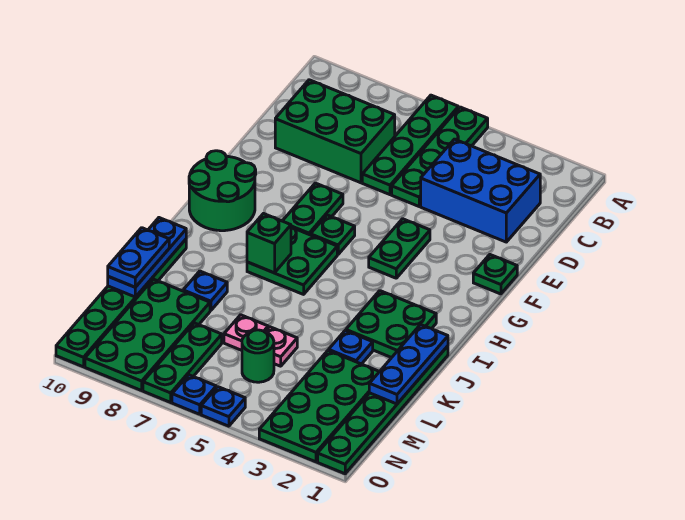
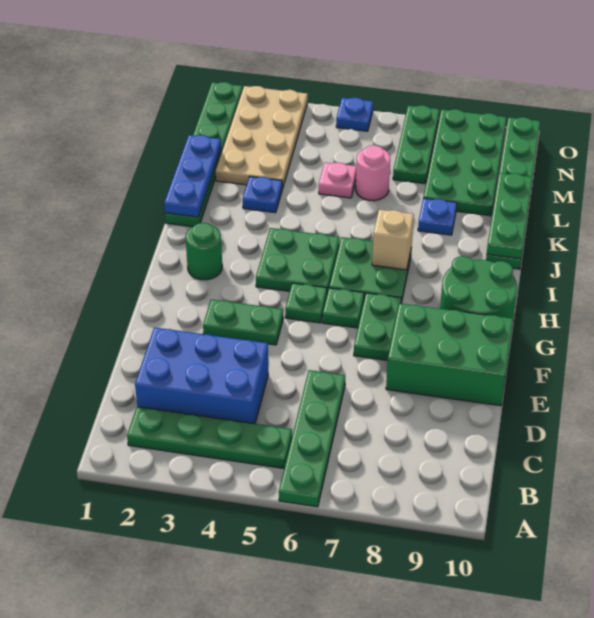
green plate A5:D5 level 1 -> green plate B2:B5 level 1
green brick C7:D9 level 1 -> green brick E8:F10 level 1
green plate F1 level 1 -> green plate G5 level 1
green plate F4:G4 level 1 -> green plate F3:F4 level 1
green plate I2:J3 level 1 -> green plate H4:I5 level 1
green brick I7 level 2 -> tan brick I7 level 2
blue plate J10:L10 level 2 -> green plate J10:L10 level 2
blue plate K10:L10 level 3 -> none
green plate L2:O3 level 1 -> tan plate L2:O3 level 1
pink plate L6 level 1 -> pink round brick L6 level 1
green round brick M5 level 1 -> green round brick H2 level 1
blue plate O6 level 1 -> none

